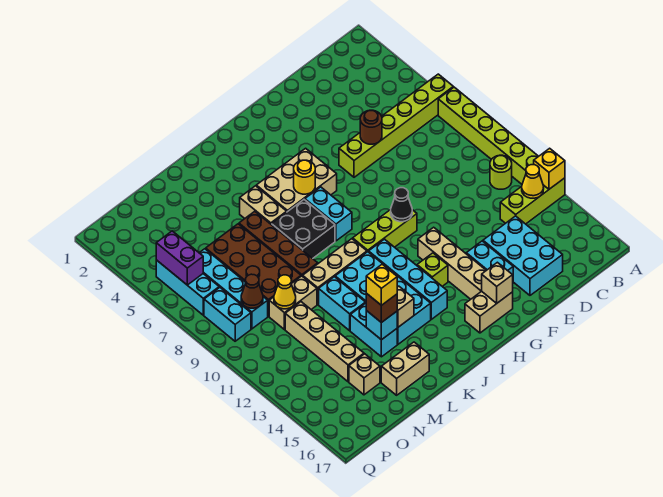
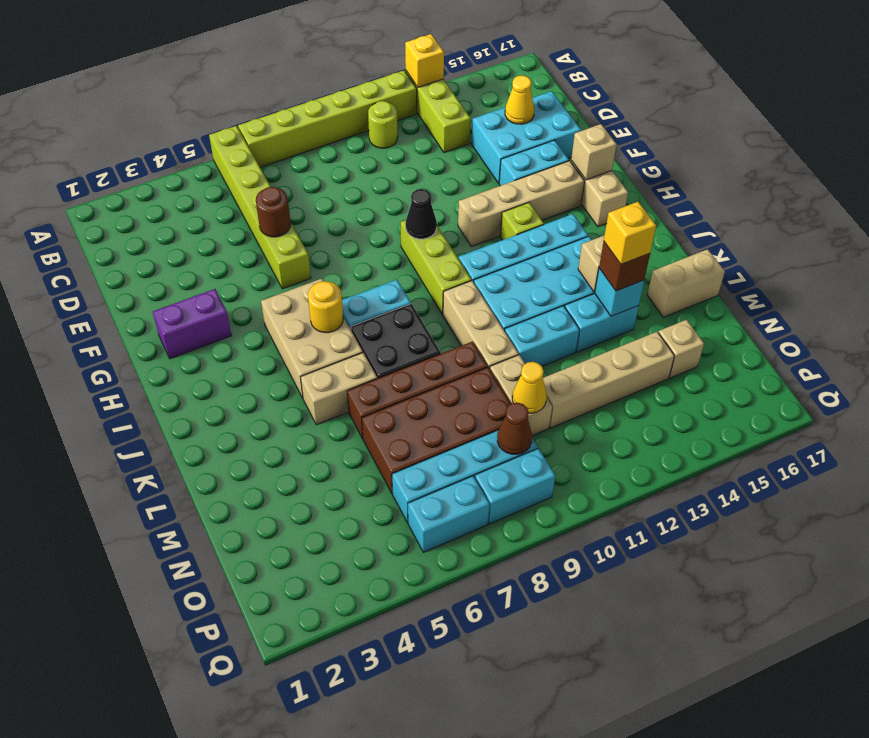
yellow cone B13 level 2 -> yellow cone D15 level 2
tan brick L16:M16 level 1 -> tan brick L16:L17 level 1
cyan brick P5:P7 level 1 -> cyan brick P6:P7 level 1
purple brick P5:P6 level 2 -> purple brick G2:G3 level 1

